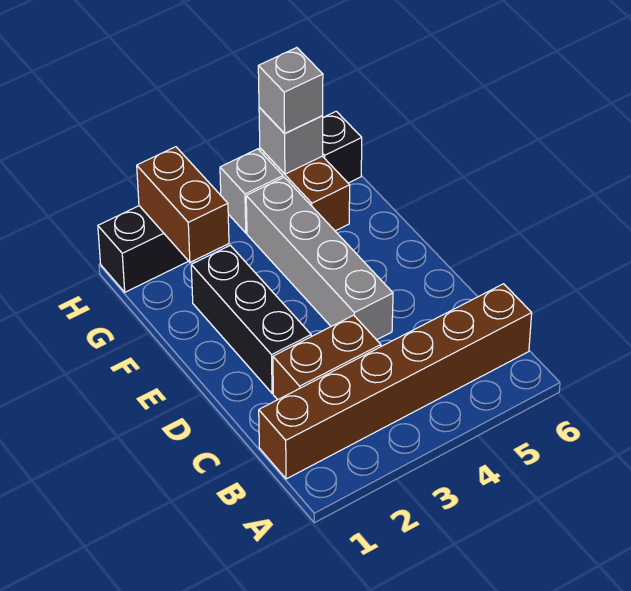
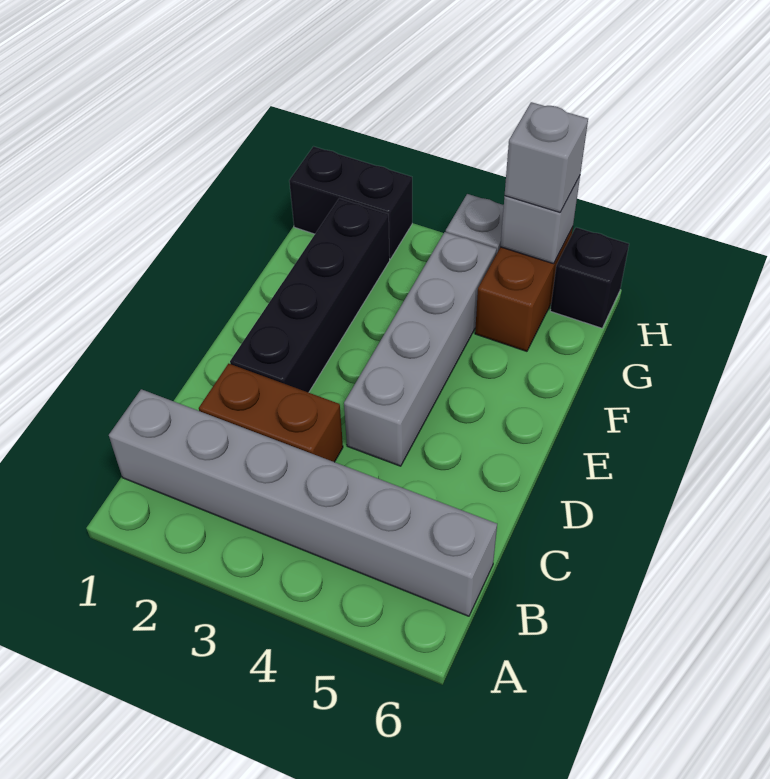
brown brick B1:B6 level 1 -> grey brick B1:B6 level 1
black brick D2:F2 level 1 -> black brick D2:G2 level 1
brown brick G2:H2 level 2 -> none

